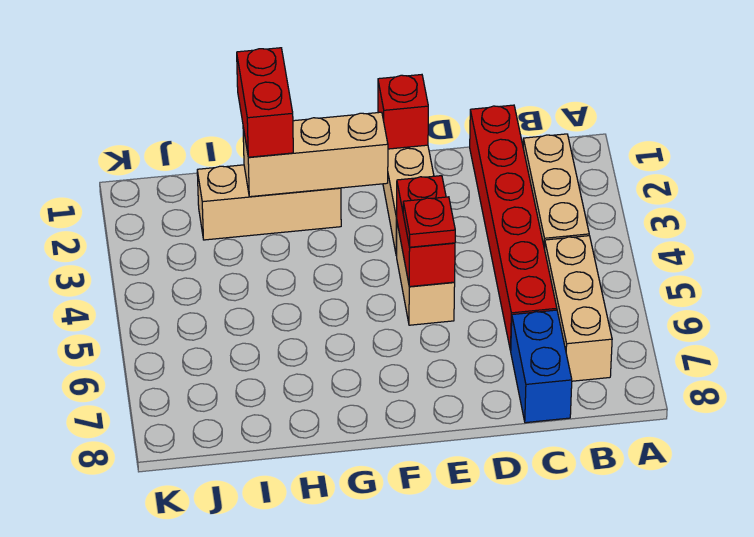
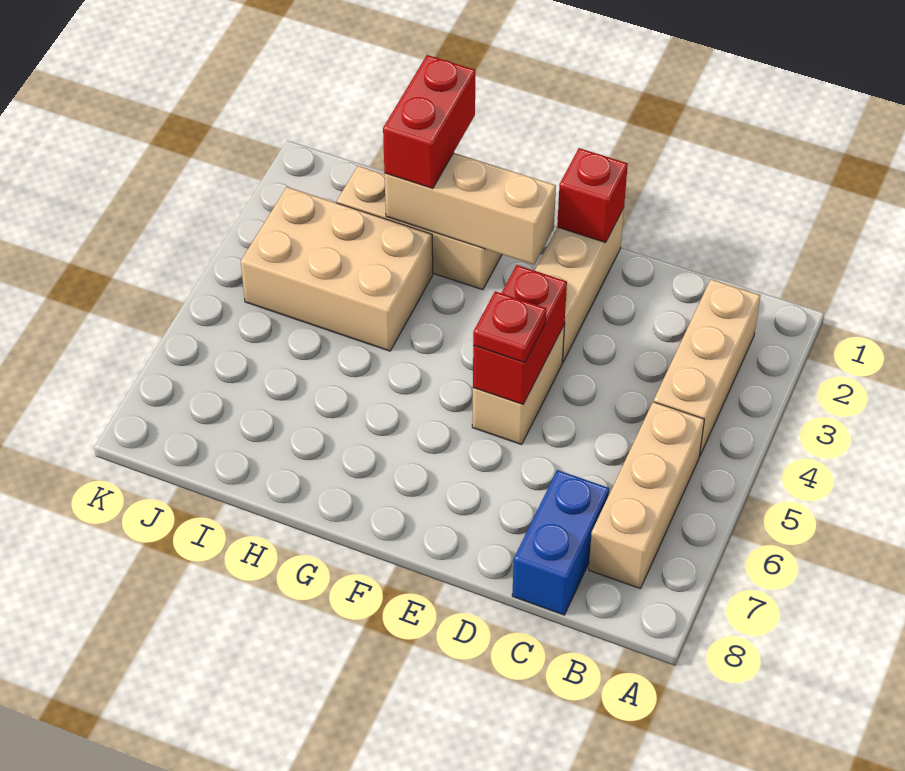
red brick C1:C6 level 1 -> none
none -> tan brick H3:J4 level 1

